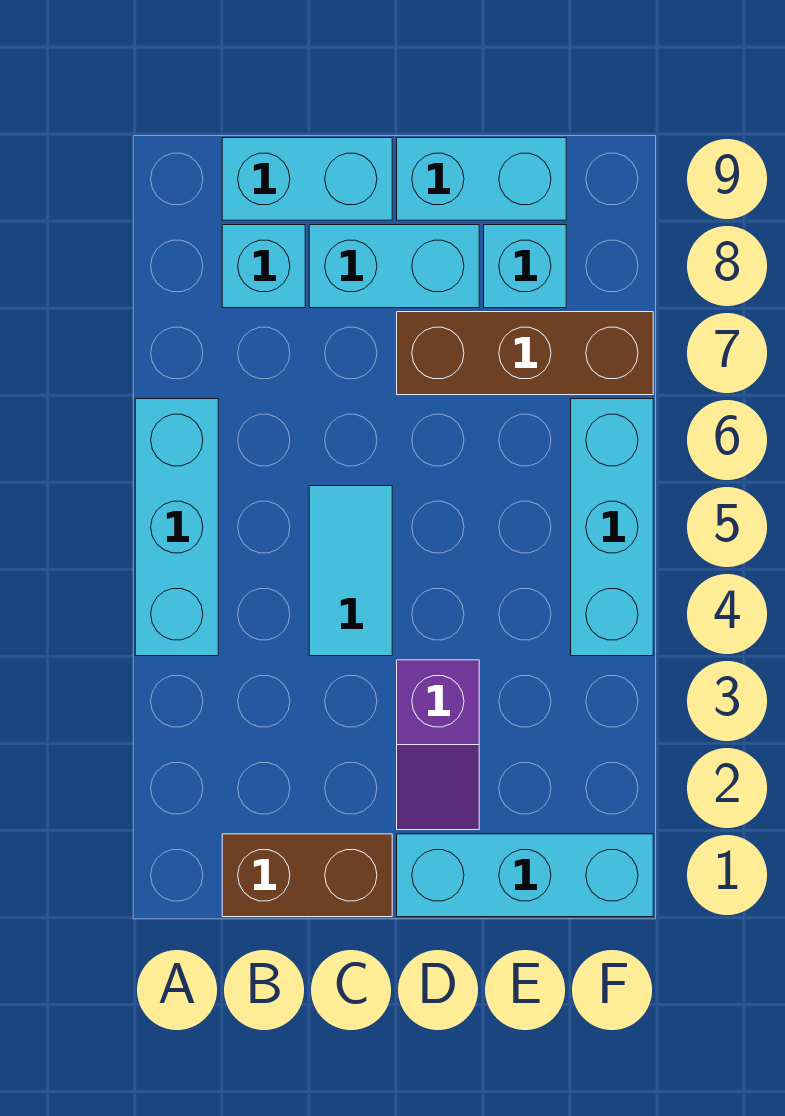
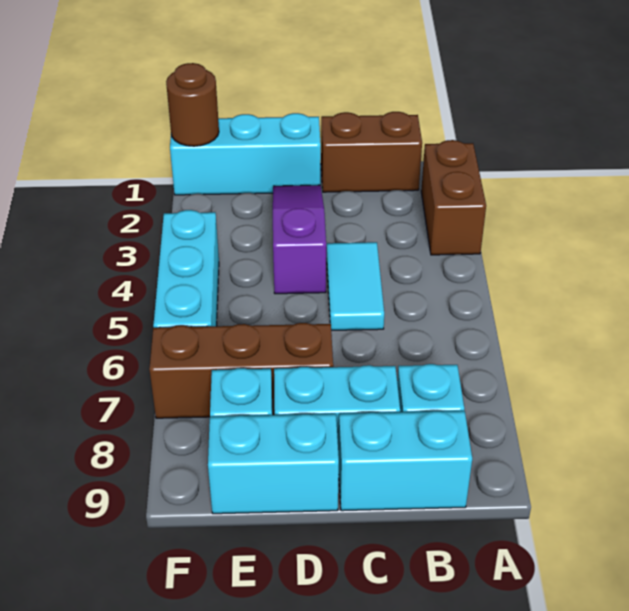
none -> brown brick A2:A3 level 1
cyan brick A4:A6 level 1 -> none
purple slope D2:D3 level 1 top 3 -> purple slope D2:D4 level 1 top 4
none -> brown round brick F1 level 2

